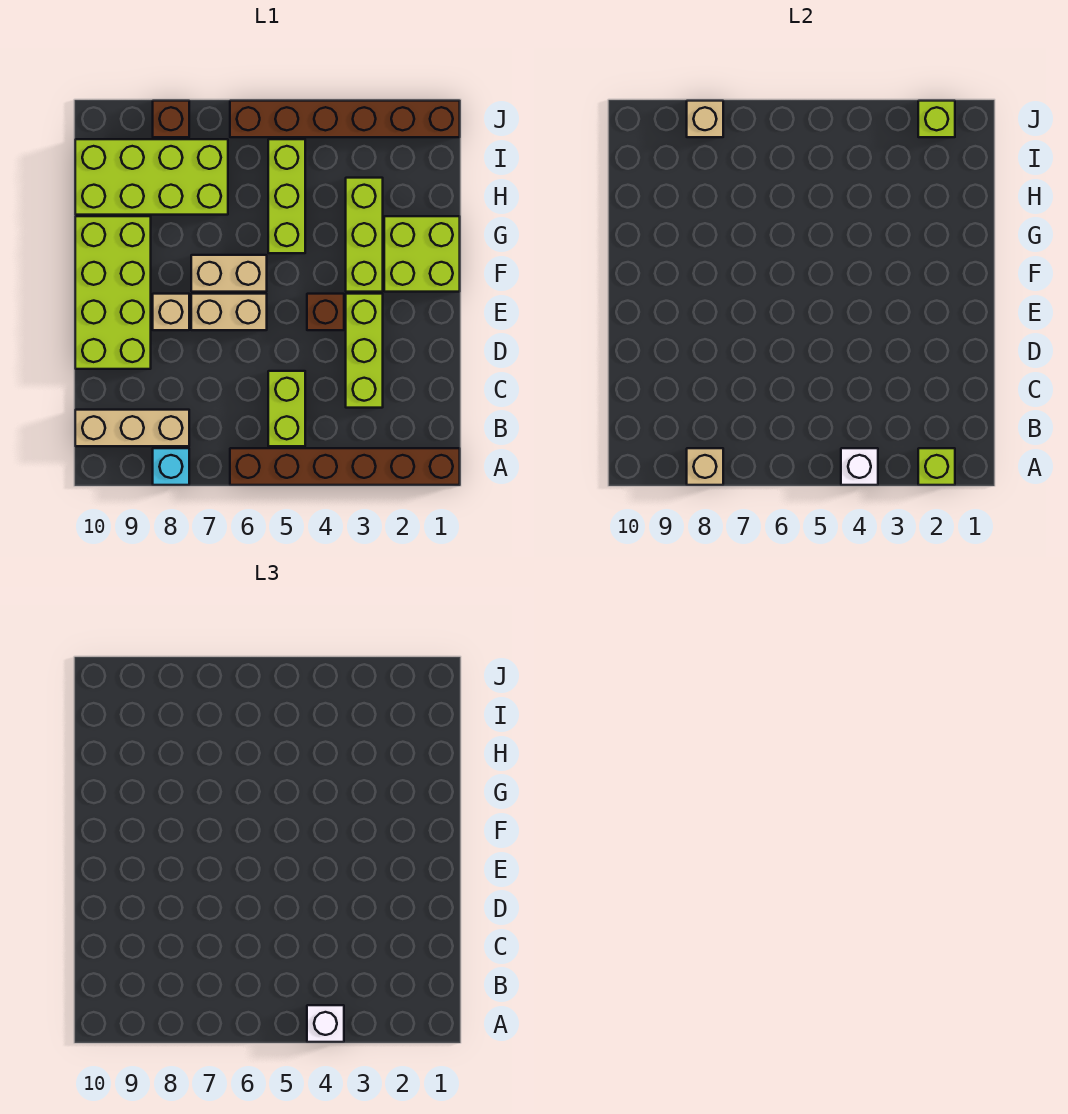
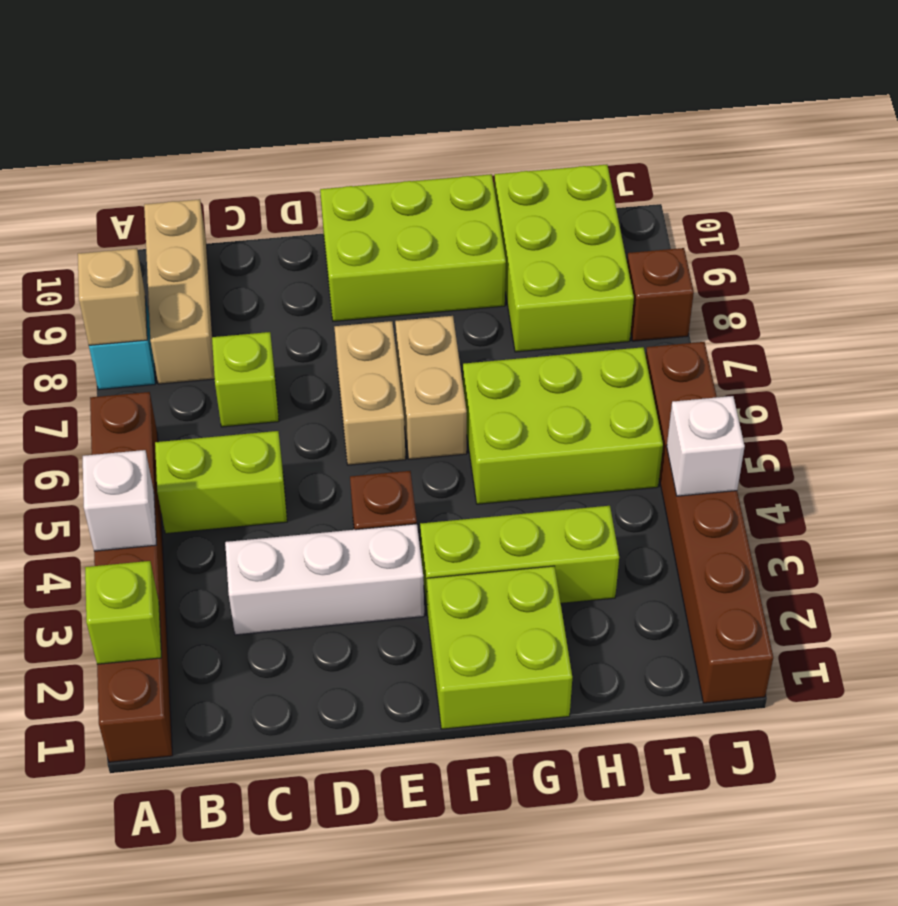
white brick A4 level 3 -> white brick J4 level 2
lime brick C3:E3 level 1 -> white brick C3:E3 level 1
lime brick D9:G10 level 1 -> lime brick E9:G10 level 1
tan brick E8 level 1 -> none
lime brick G5:I5 level 1 -> lime brick G5:I6 level 1
lime brick H7:I10 level 1 -> lime brick H8:I10 level 1
lime brick J2 level 2 -> lime brick C7 level 1
tan brick J8 level 2 -> none

